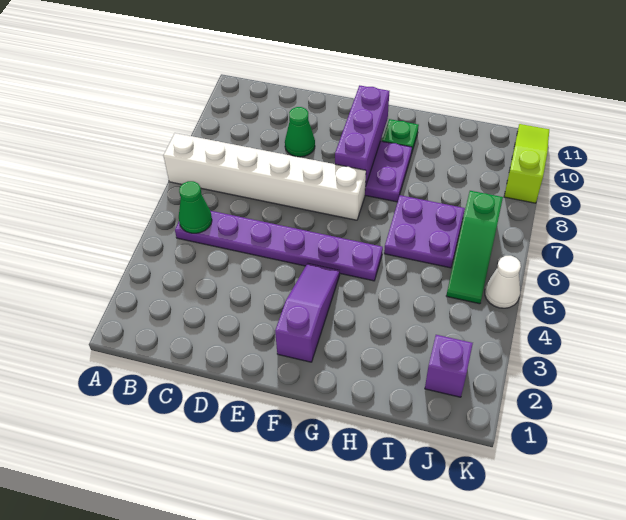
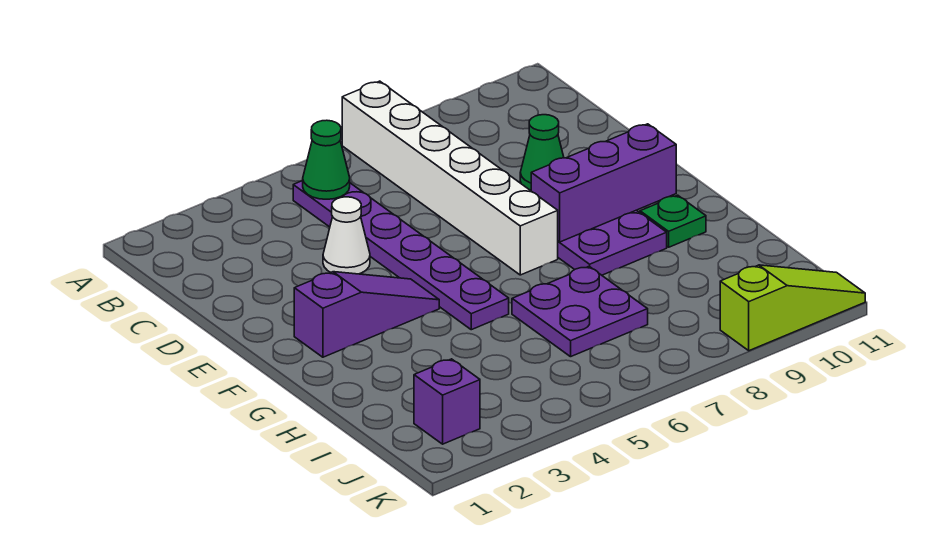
green slope J5:J7 level 1 top 7 -> none
white cone K5 level 1 -> white cone D4 level 1

